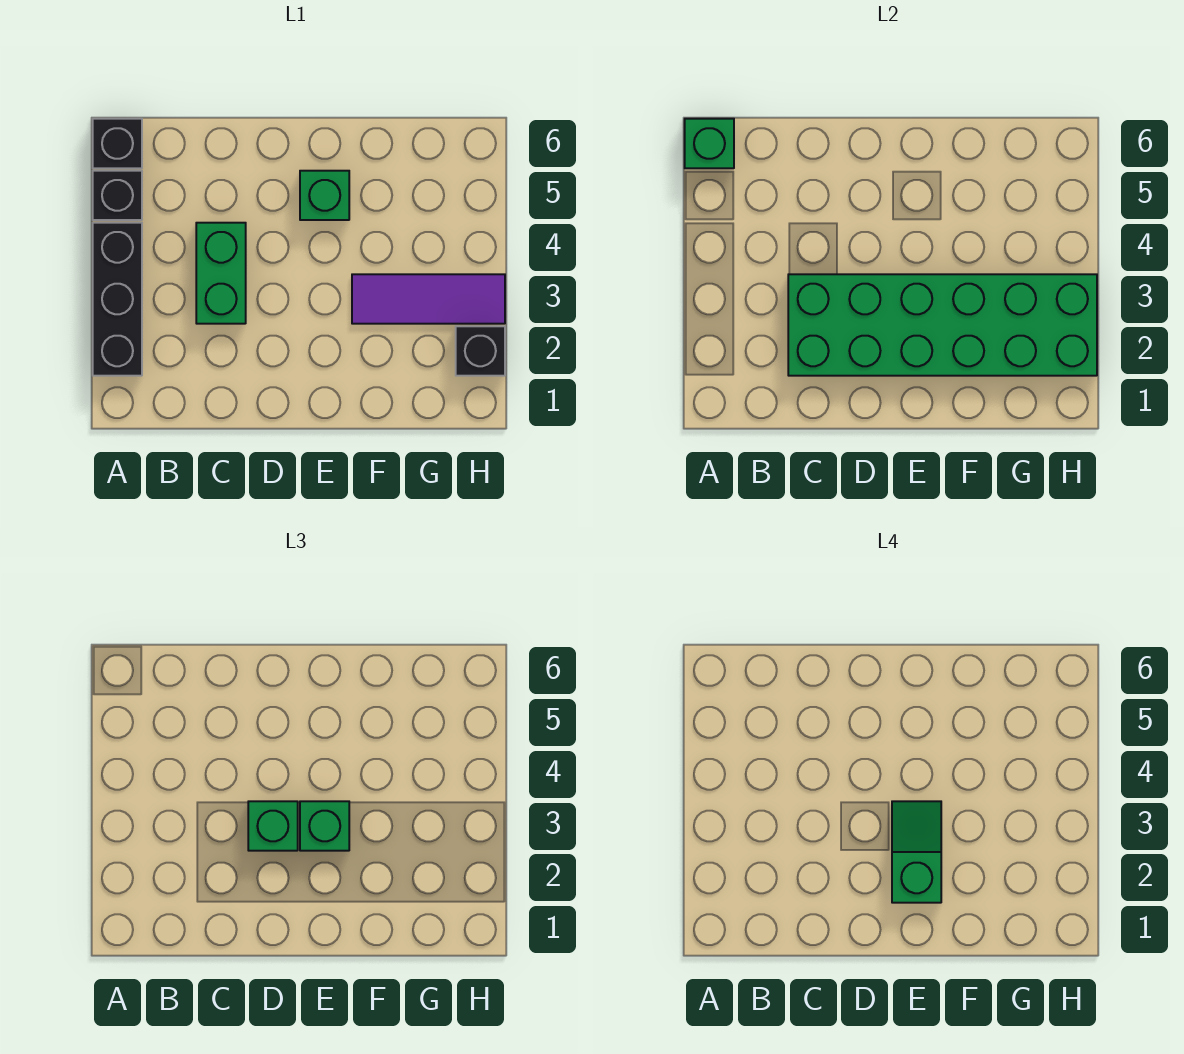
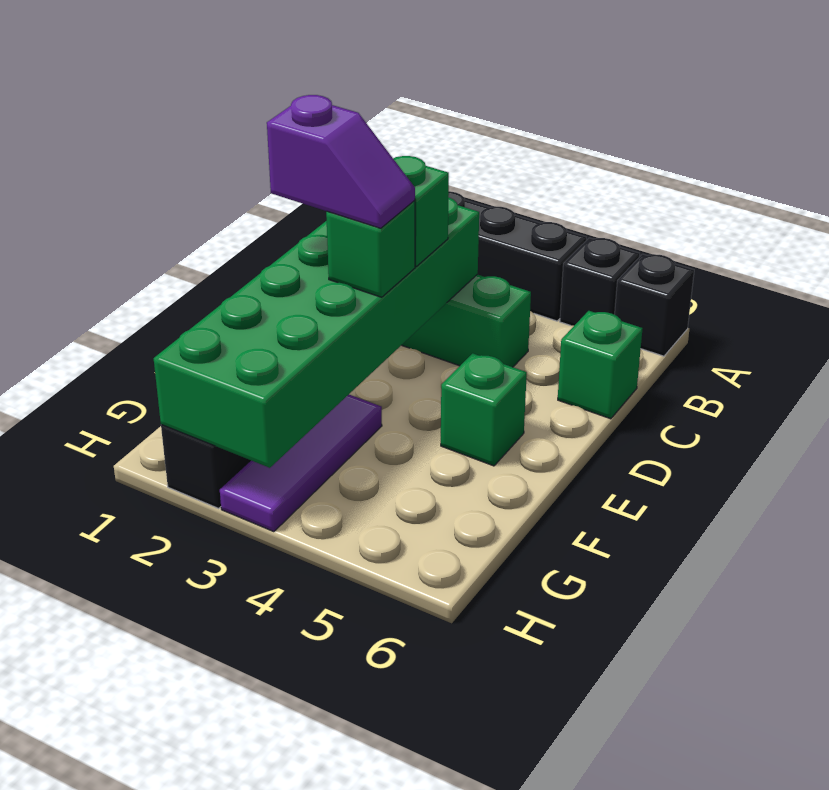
green brick A6 level 2 -> green brick C6 level 1
green slope E2:E3 level 4 top 2 -> purple slope E2:E3 level 4 top 2

